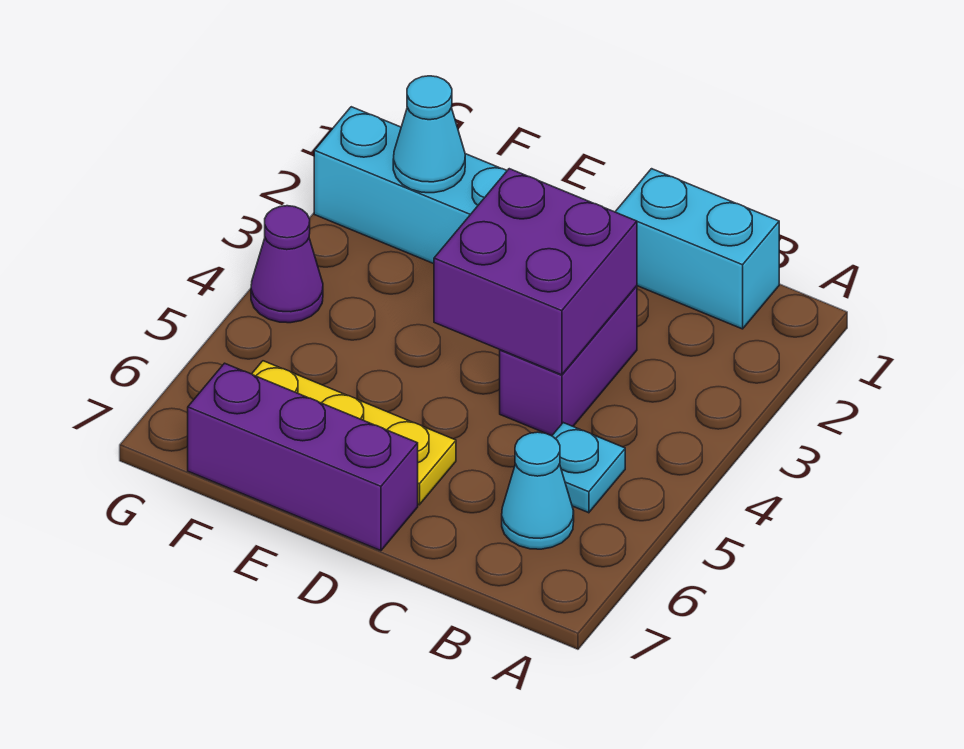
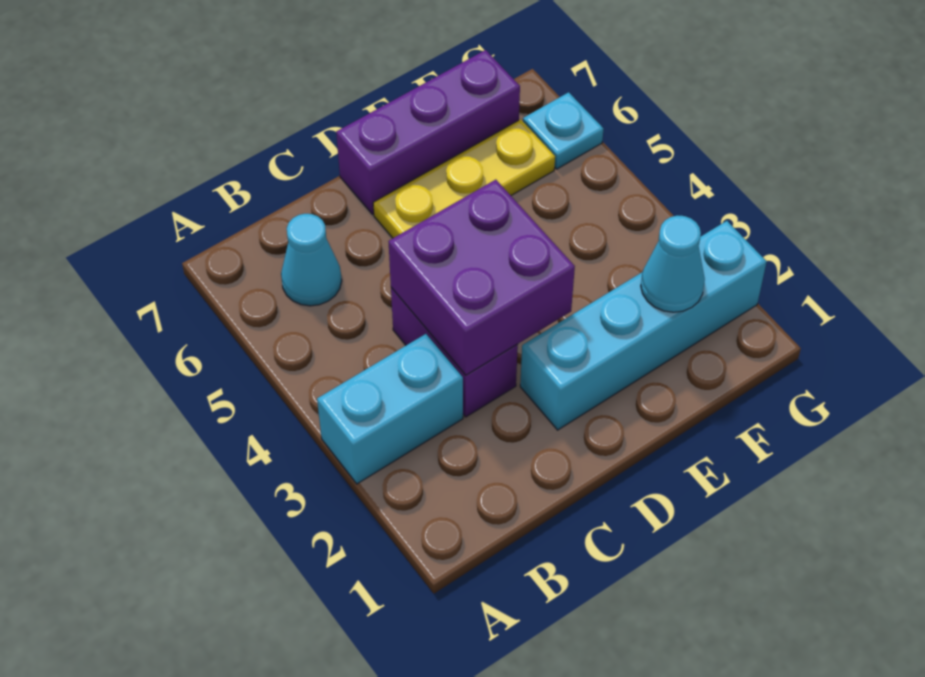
cyan brick B1:C1 level 1 -> cyan brick A3:B3 level 1
cyan plate B5 level 1 -> cyan plate G6 level 1
purple cone G4 level 1 -> none

